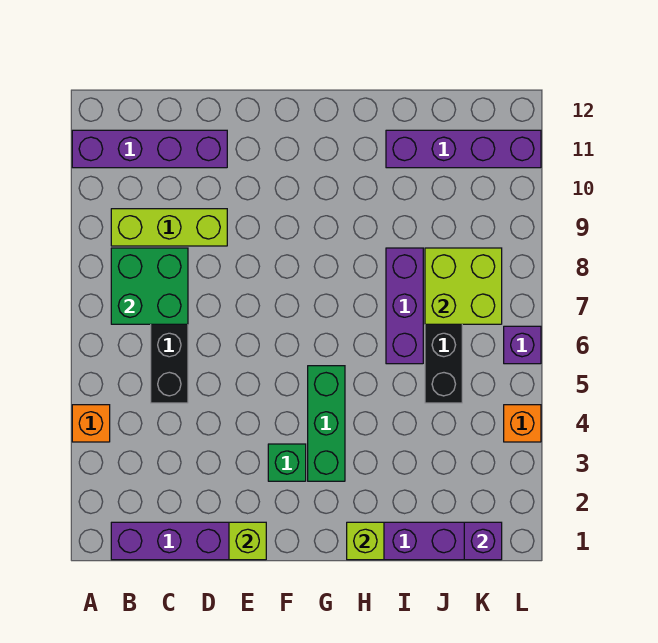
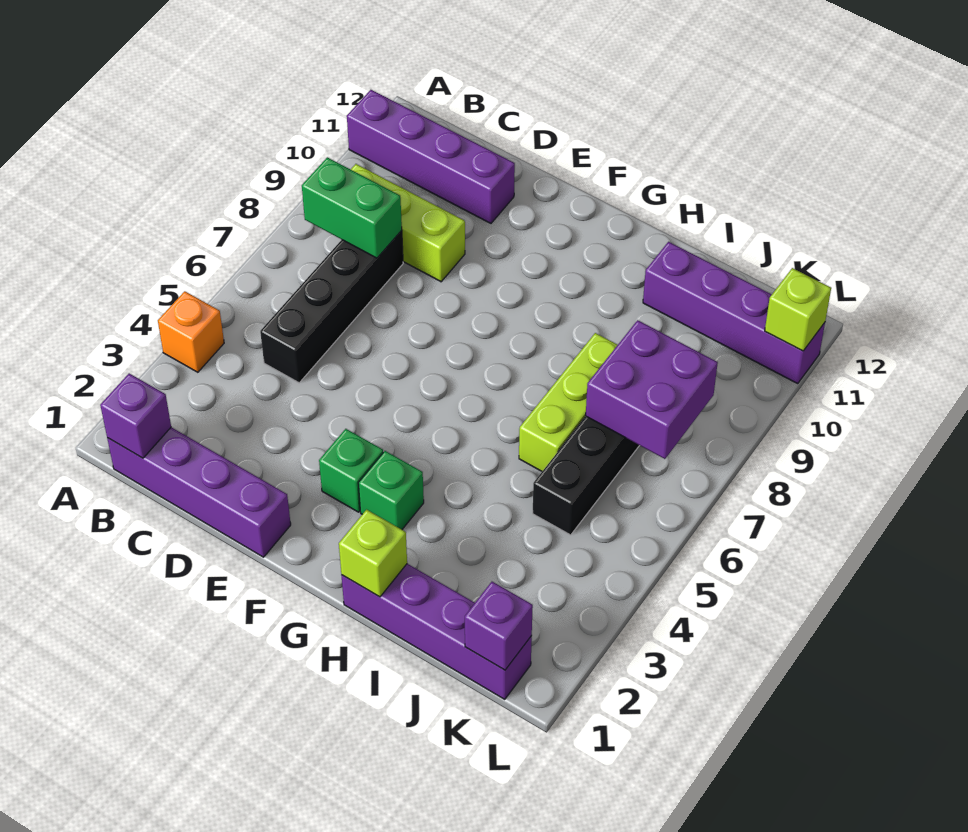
green brick B7:C8 level 2 -> green brick B8:C8 level 2
lime brick E1 level 2 -> lime brick L11 level 2
green brick G3:G5 level 1 -> green brick G3 level 1
purple brick I6:I8 level 1 -> lime brick I6:I8 level 1
lime brick J7:K8 level 2 -> purple brick J7:K8 level 2
orange brick L4 level 1 -> none
purple brick L6 level 1 -> purple brick B1 level 2

